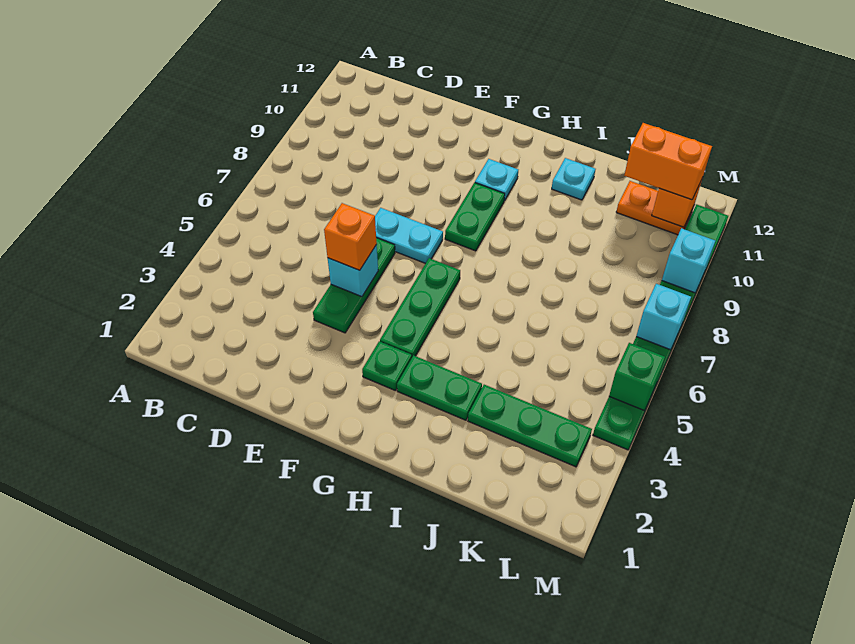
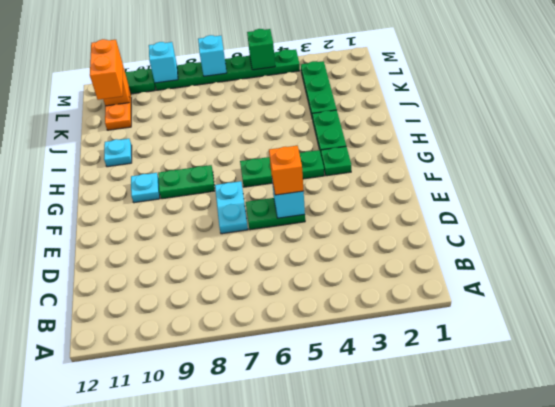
green plate E4:E6 level 1 -> green plate E5:E6 level 1

